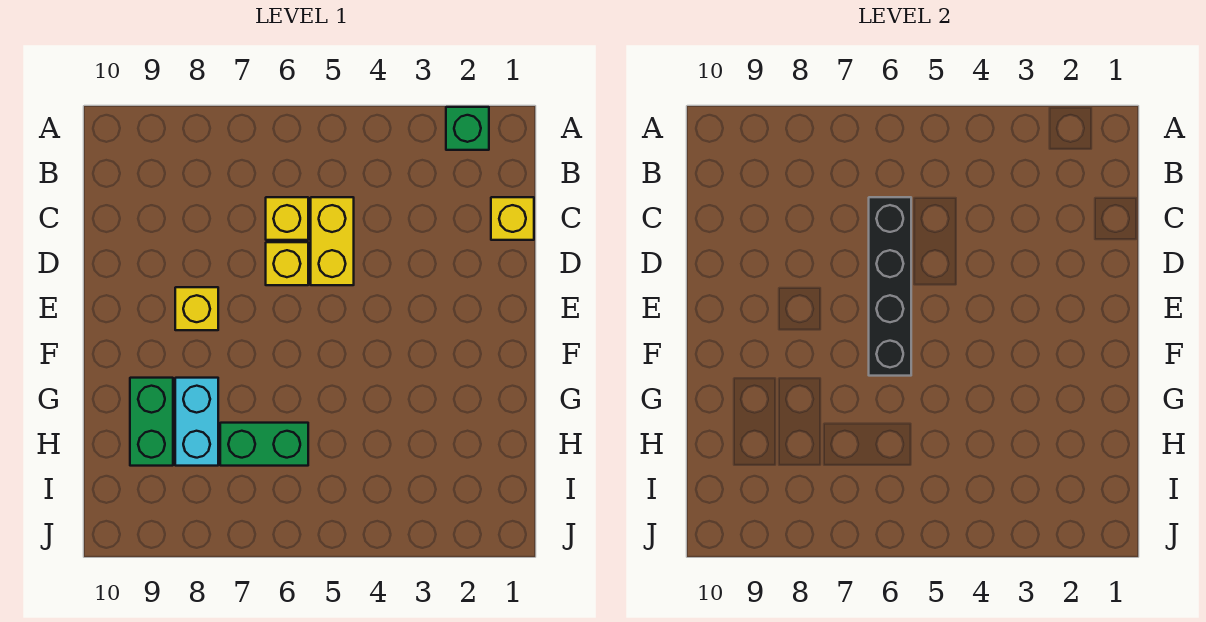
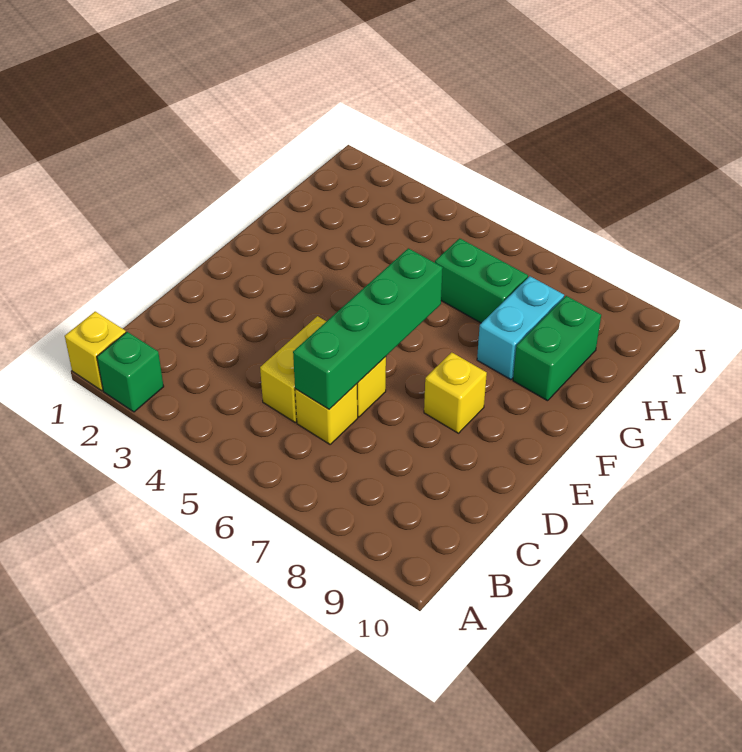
yellow brick C1 level 1 -> yellow brick A1 level 1
black brick C6:F6 level 2 -> green brick C6:F6 level 2

